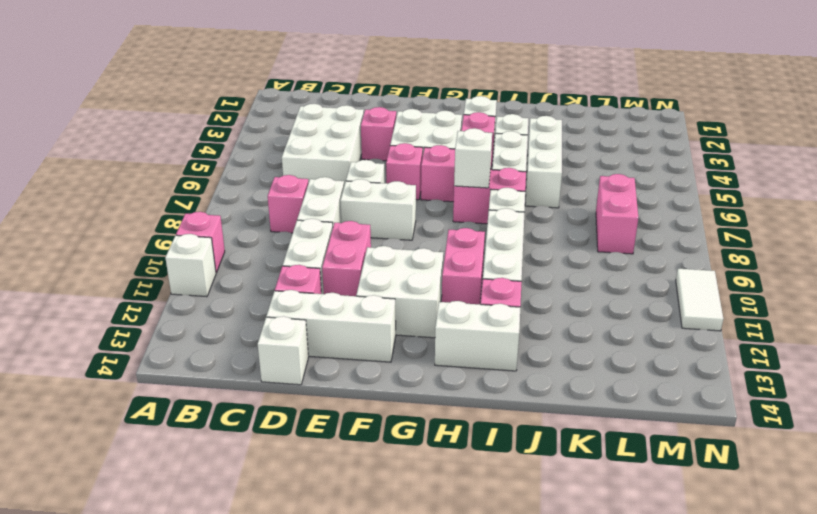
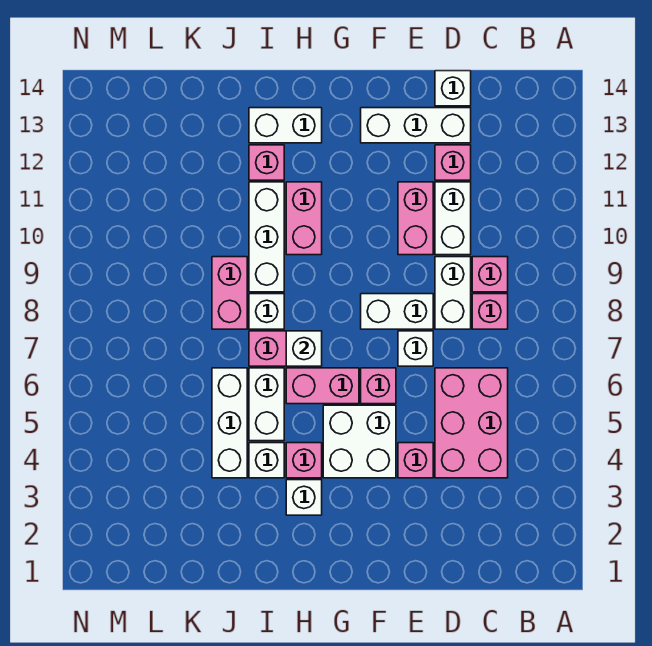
pink brick A10 level 1 -> pink brick C9 level 1
white brick A11 level 1 -> none
white brick C4:D6 level 1 -> pink brick C4:D6 level 1
white brick F11:G12 level 1 -> none
pink brick L7:L8 level 1 -> pink brick J8:J9 level 1
white tile N10:N11 level 1 -> none

